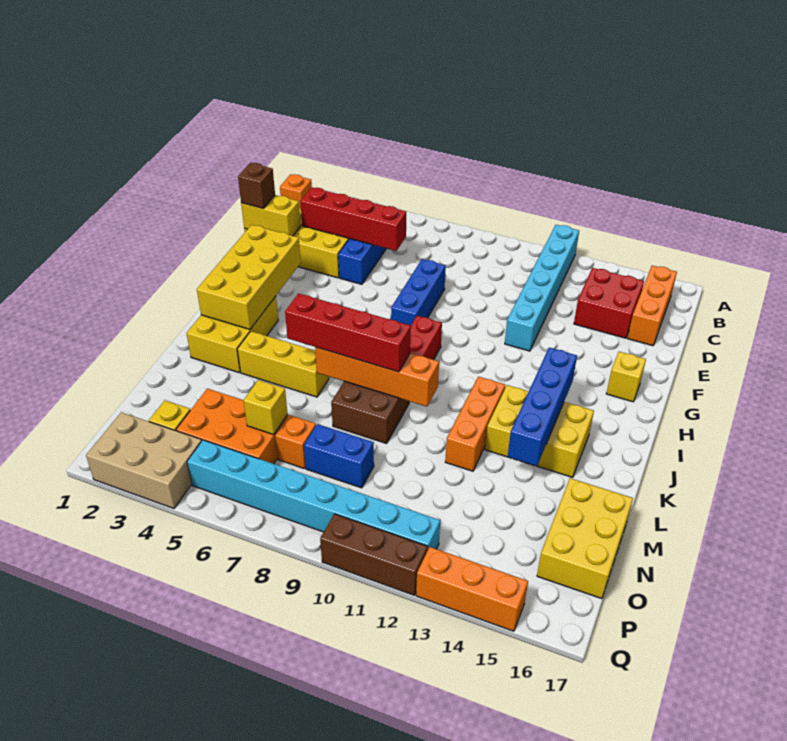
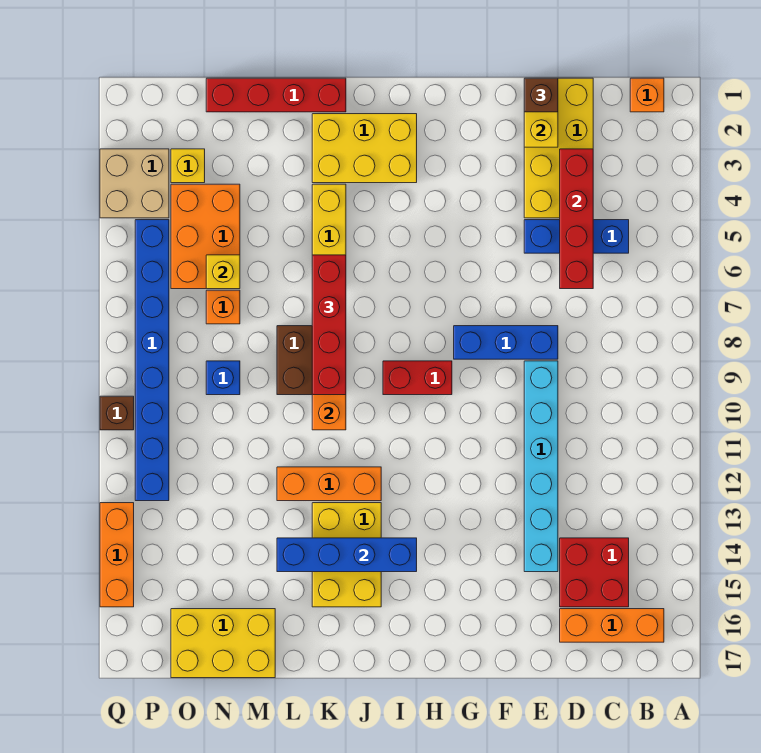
cyan brick A12:F12 level 1 -> cyan brick E9:E14 level 1
yellow brick G2:J3 level 2 -> none
yellow brick G16 level 1 -> none
none -> red brick K1:N1 level 1
blue brick N8:N9 level 1 -> blue brick N9 level 1
tan brick P2:Q4 level 1 -> tan brick P3:Q4 level 1
cyan brick P5:P12 level 1 -> blue brick P5:P12 level 1
brown brick Q10:Q12 level 1 -> brown brick Q10 level 1

